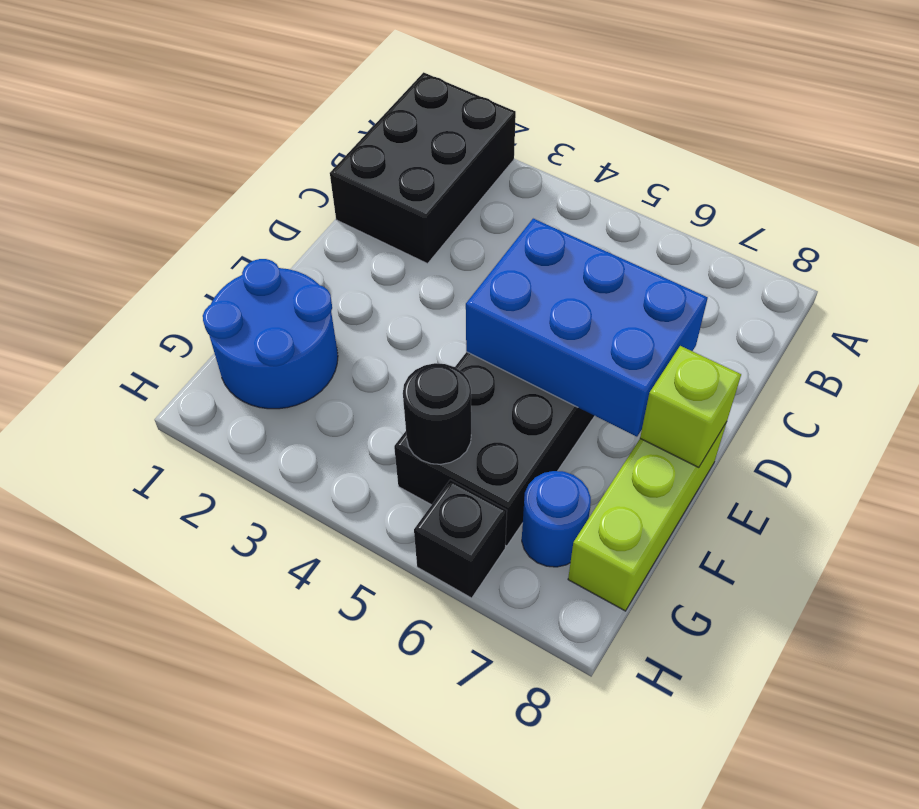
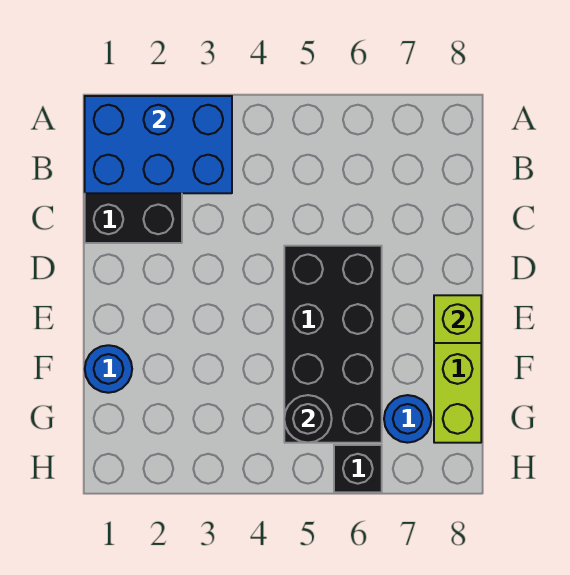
blue brick D5:E7 level 2 -> blue brick A1:B3 level 2
blue round brick F1:G2 level 1 -> blue round brick F1 level 1

